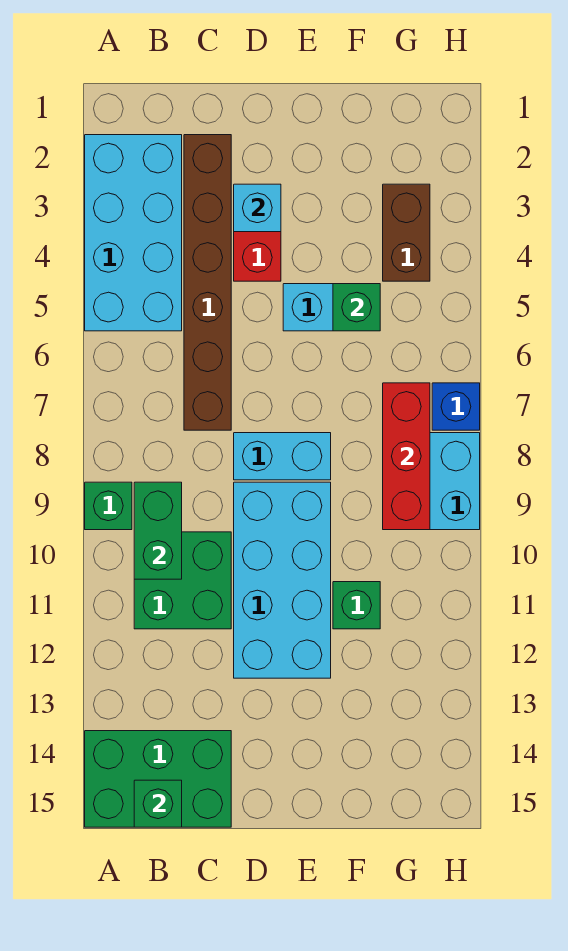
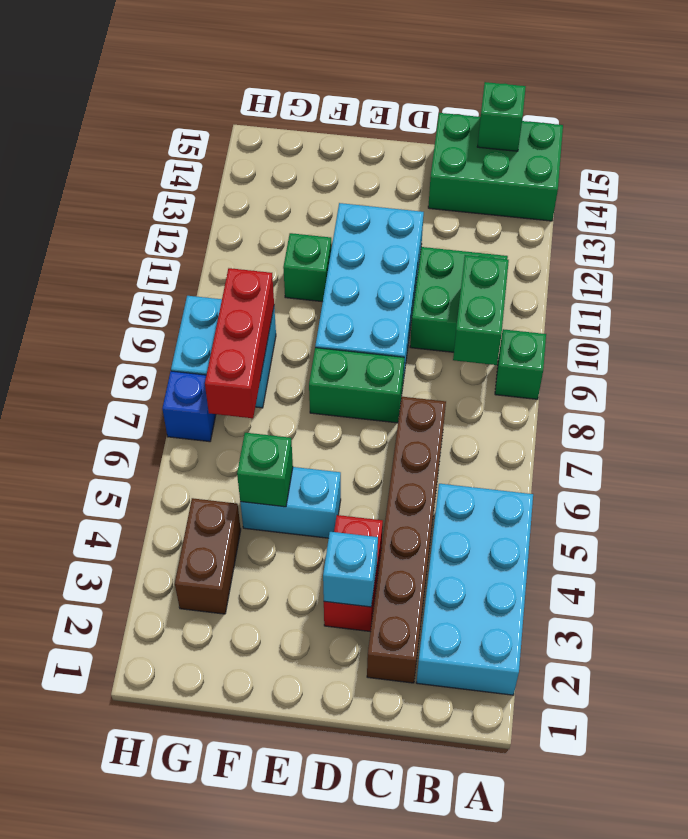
cyan brick D8:E8 level 1 -> green brick D8:E8 level 1

